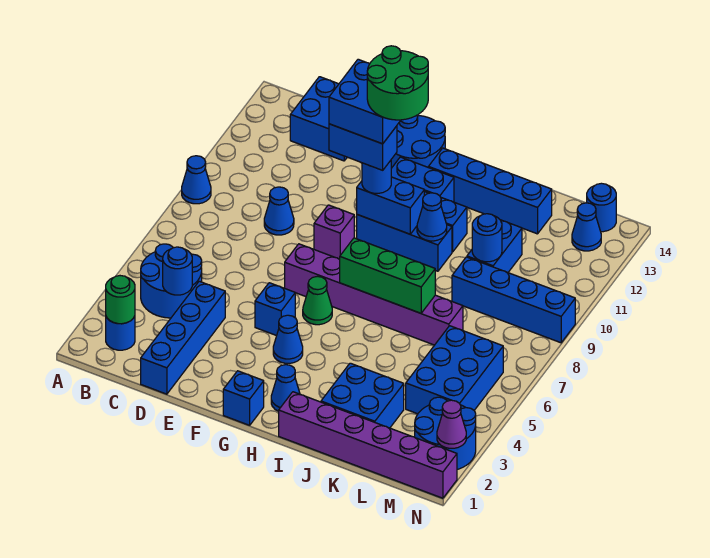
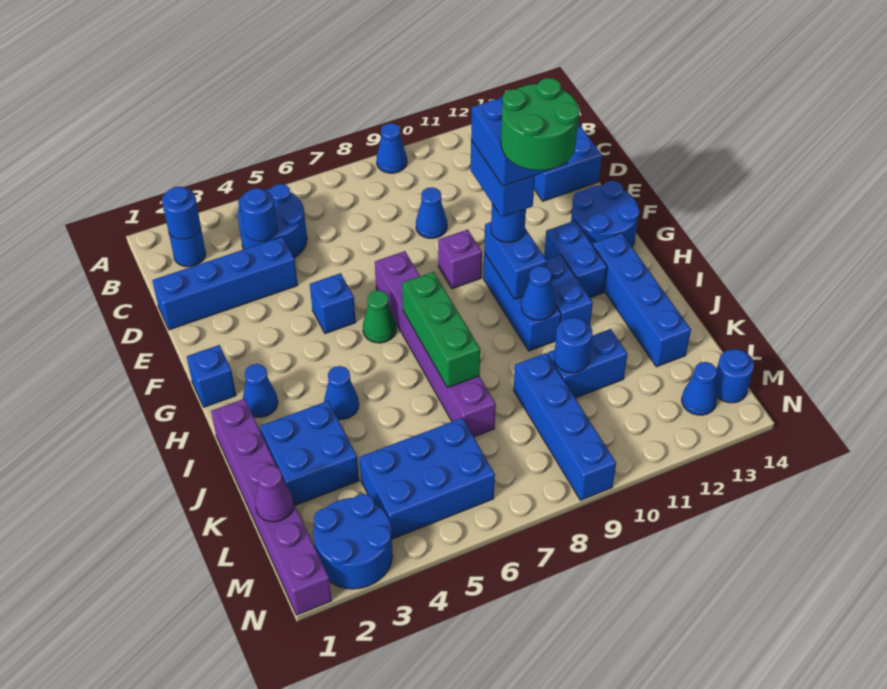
green round brick B2 level 2 -> blue round brick B2 level 2
blue cone G4 level 1 -> blue cone I4 level 1
purple cone N2 level 2 -> purple cone L1 level 2

